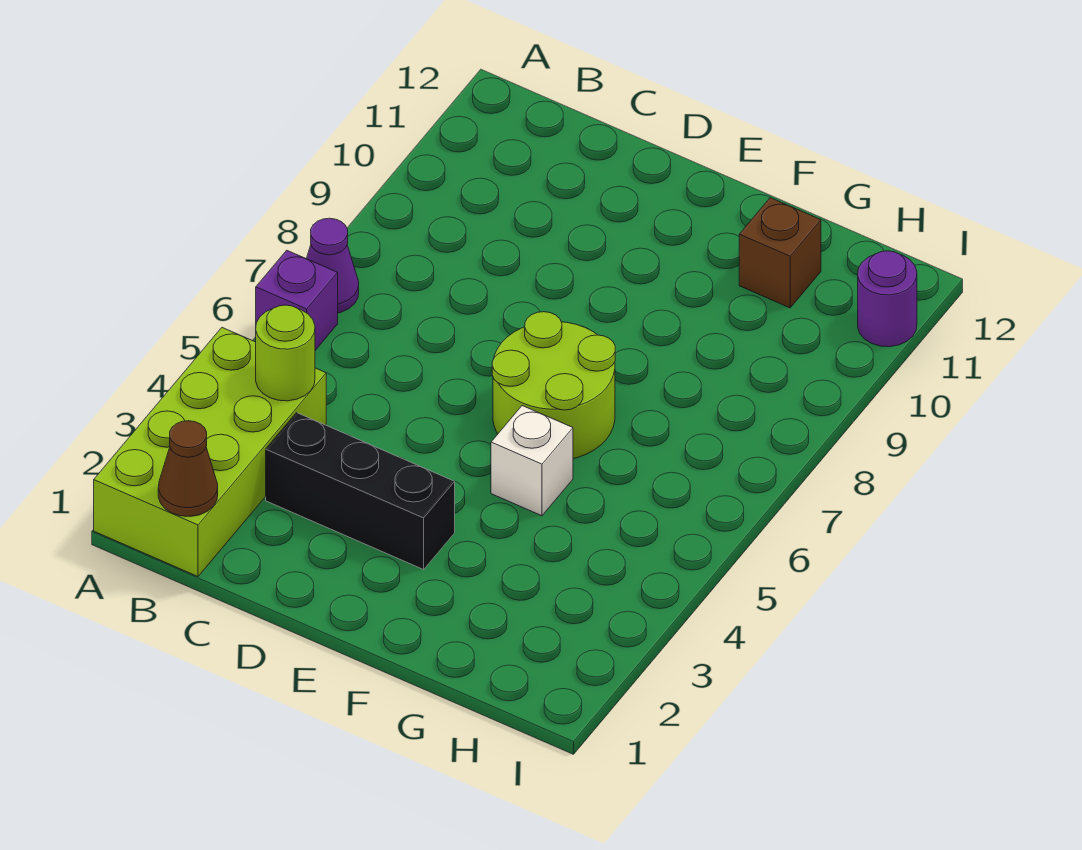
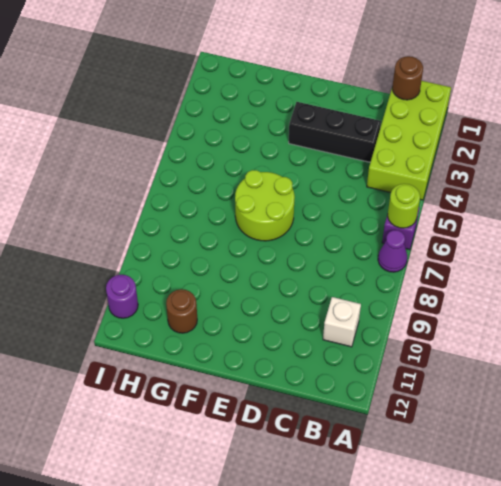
brown cone B1 level 2 -> brown round brick B1 level 2
lime round brick B4 level 2 -> lime round brick A6 level 2
white brick F5 level 1 -> white brick B10 level 1
brown brick G11 level 1 -> brown round brick G11 level 1

